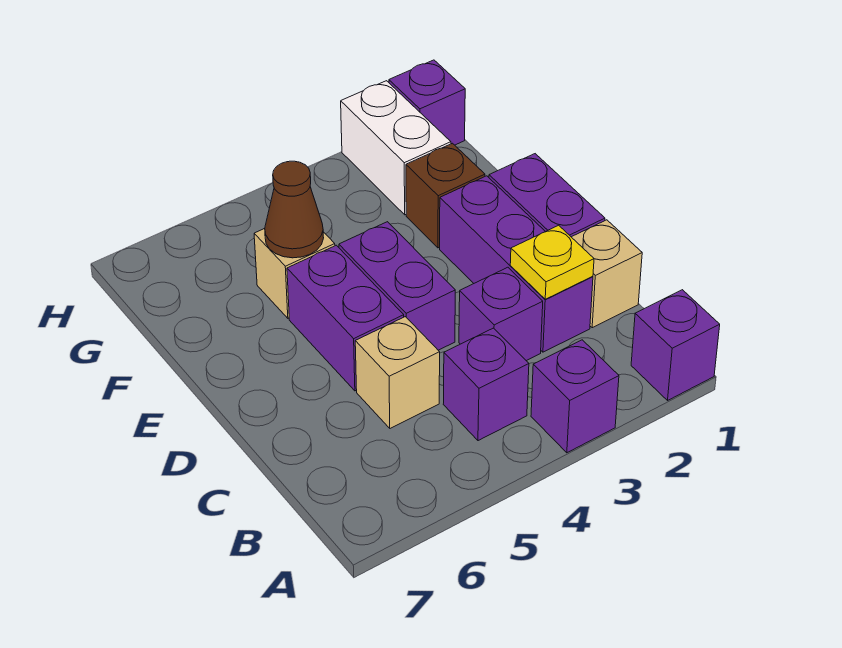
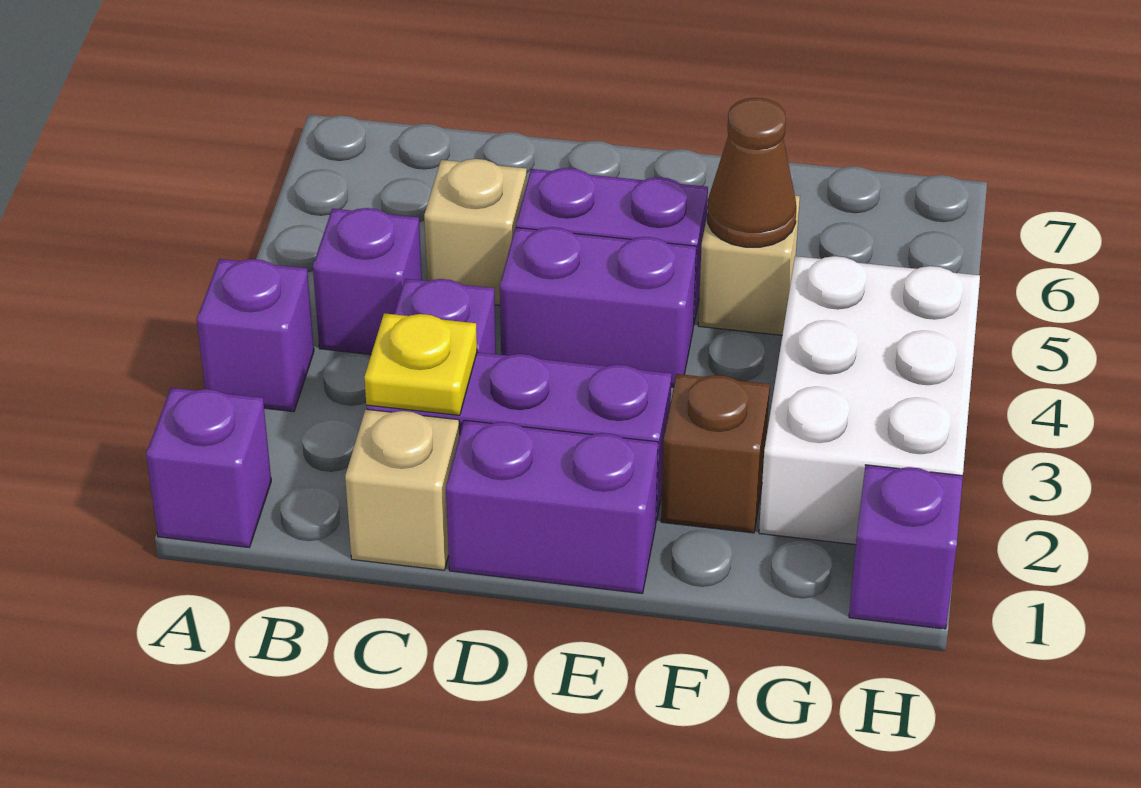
white brick G2:H2 level 1 -> white brick G2:H4 level 1

